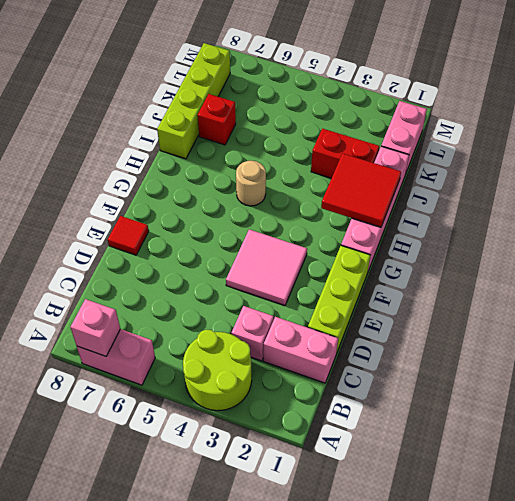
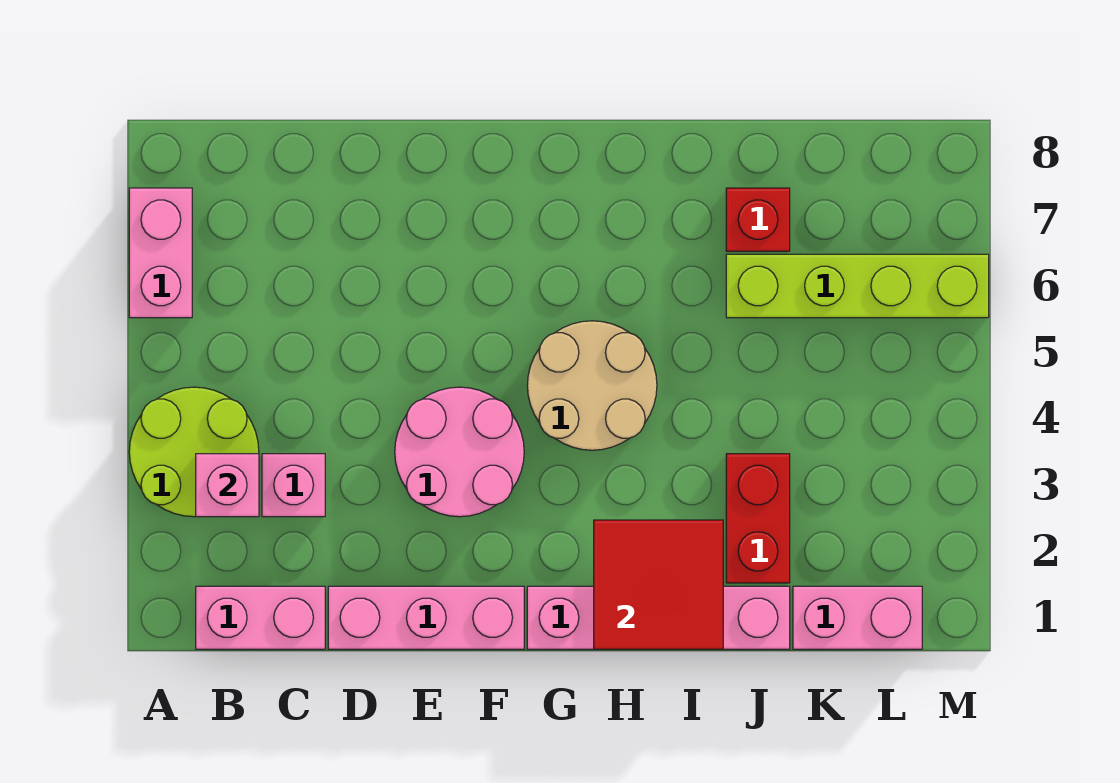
pink brick A7 level 2 -> pink brick B3 level 2
pink brick C1:C2 level 1 -> pink brick B1:C1 level 1
lime brick D1:F1 level 1 -> pink brick D1:F1 level 1
pink tile E3:F4 level 1 -> pink round brick E3:F4 level 1
red tile E8 level 1 -> none
tan round brick H5 level 1 -> tan round brick G4:H5 level 1
lime brick I8:L8 level 1 -> lime brick J6:M6 level 1

